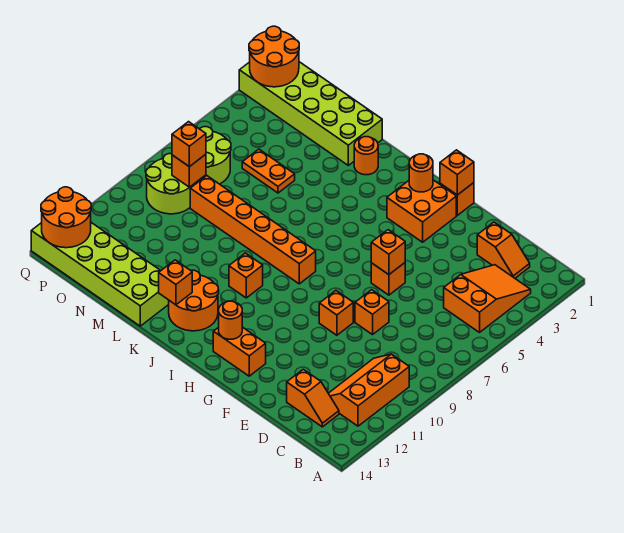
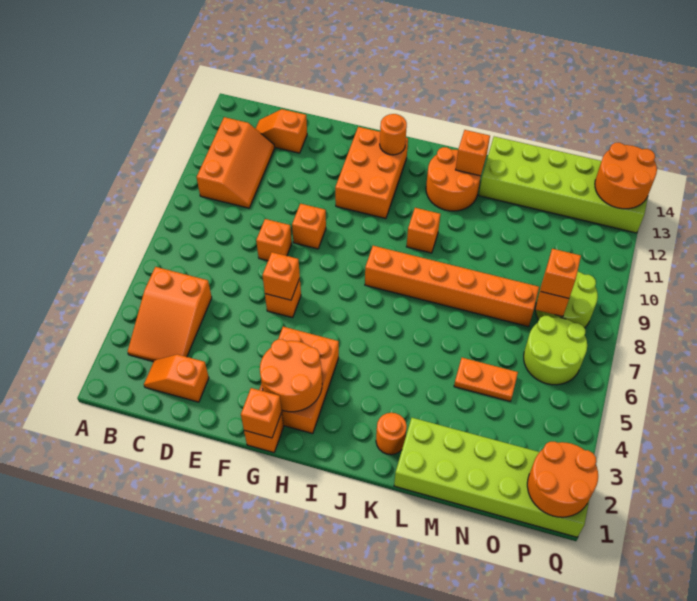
orange brick G2:H3 level 1 -> orange brick G2:H4 level 1
orange brick G13:H13 level 1 -> orange brick G11:H13 level 1
orange round brick H2 level 2 -> orange round brick G2:H3 level 2

